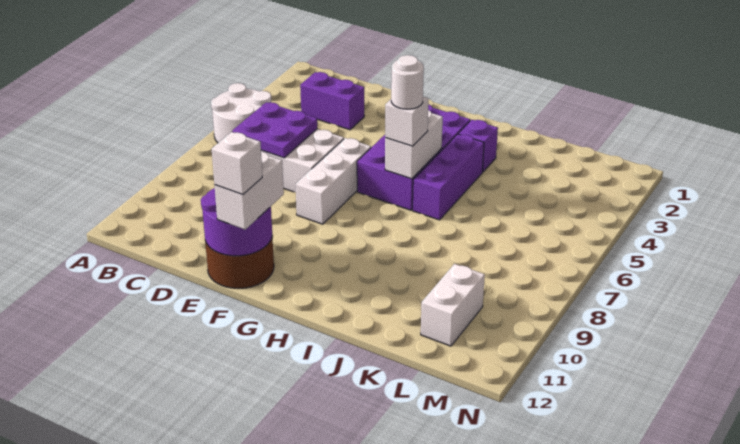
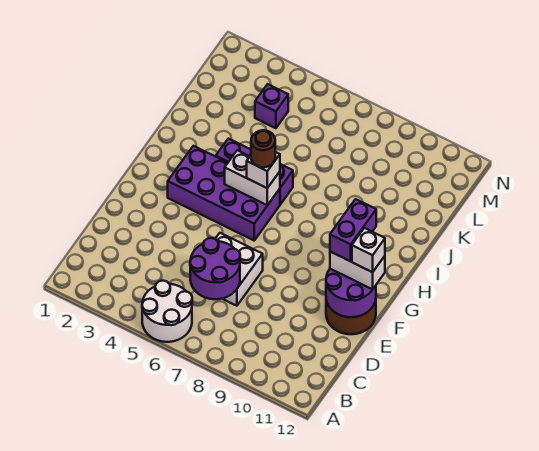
purple brick C3:D3 level 1 -> purple brick F11:G11 level 4
purple plate C6:D7 level 2 -> purple round brick C6:D7 level 2
white brick F6:F8 level 1 -> none
white round brick H6 level 4 -> brown round brick H6 level 4
purple brick I3 level 1 -> purple brick L4 level 1
white brick L10:L11 level 1 -> none

